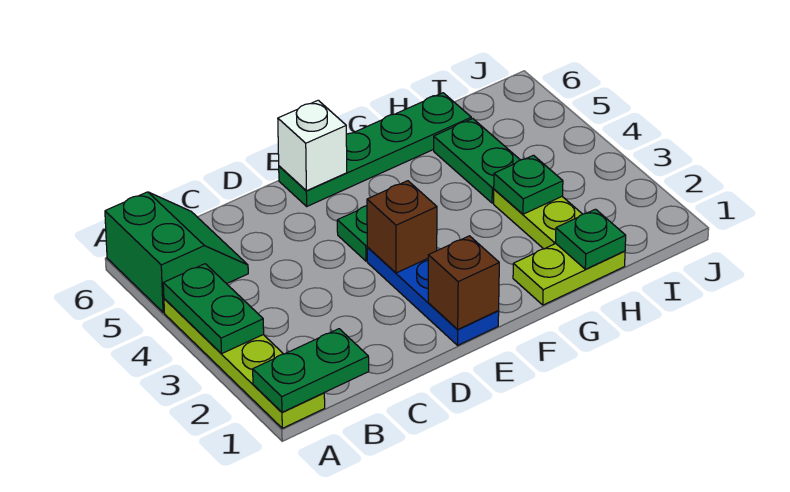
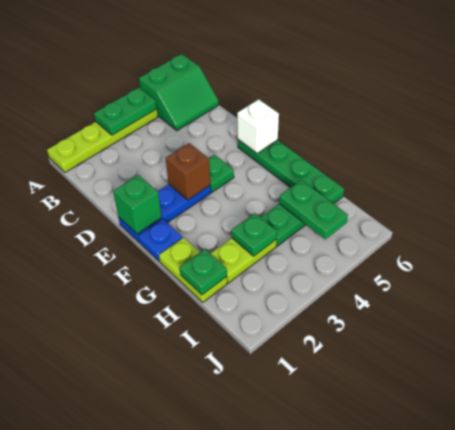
green plate A1:B1 level 2 -> green plate H5:I5 level 2
brown brick E1 level 2 -> green brick E1 level 2
none -> blue plate F1 level 1

